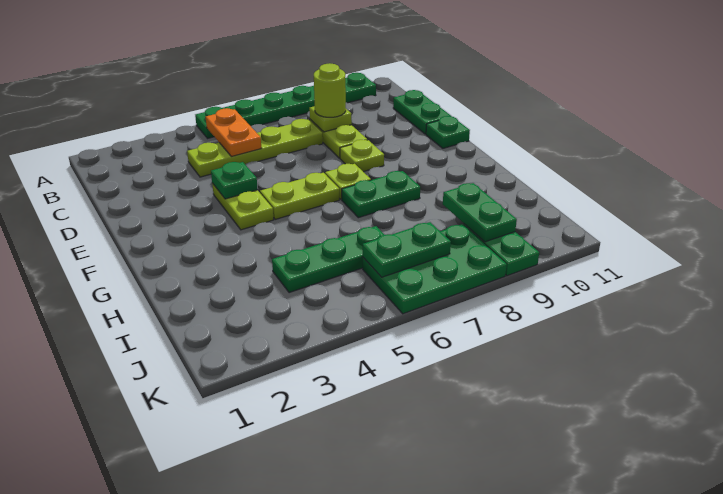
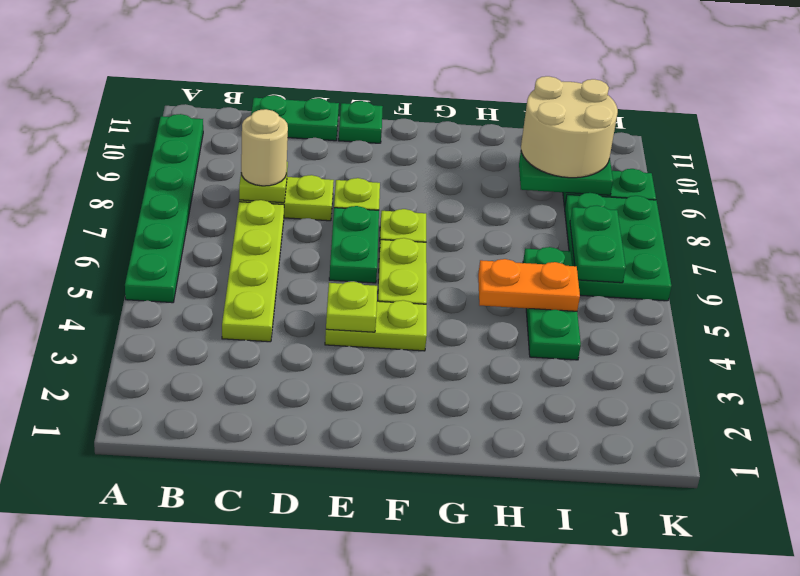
orange plate B5:C5 level 2 -> orange plate H5:I5 level 2
lime round brick C8 level 3 -> tan round brick C8 level 3
green plate E4 level 2 -> lime plate E4 level 2
green plate G7:G8 level 1 -> green plate E6:E7 level 1
none -> tan round brick I9:J10 level 3

